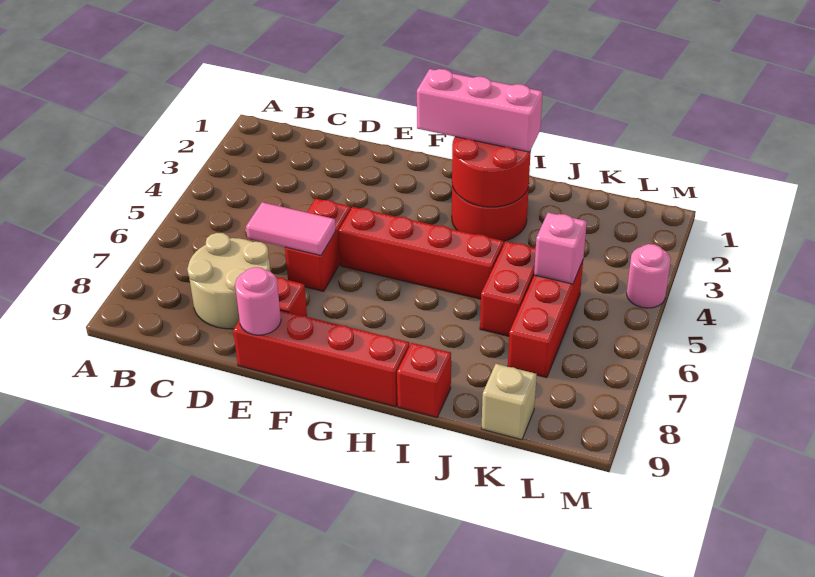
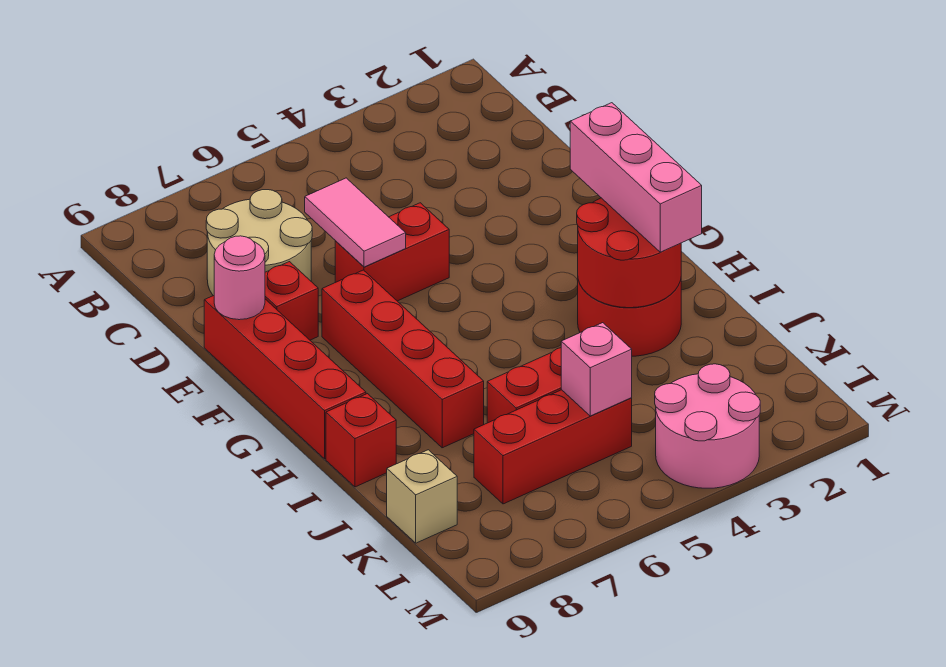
red brick F5:I5 level 1 -> red brick F7:I7 level 1
pink round brick M4 level 1 -> pink round brick L3:M4 level 1

